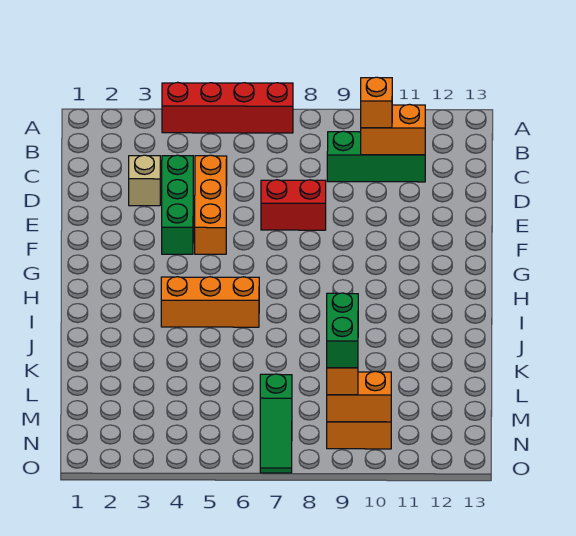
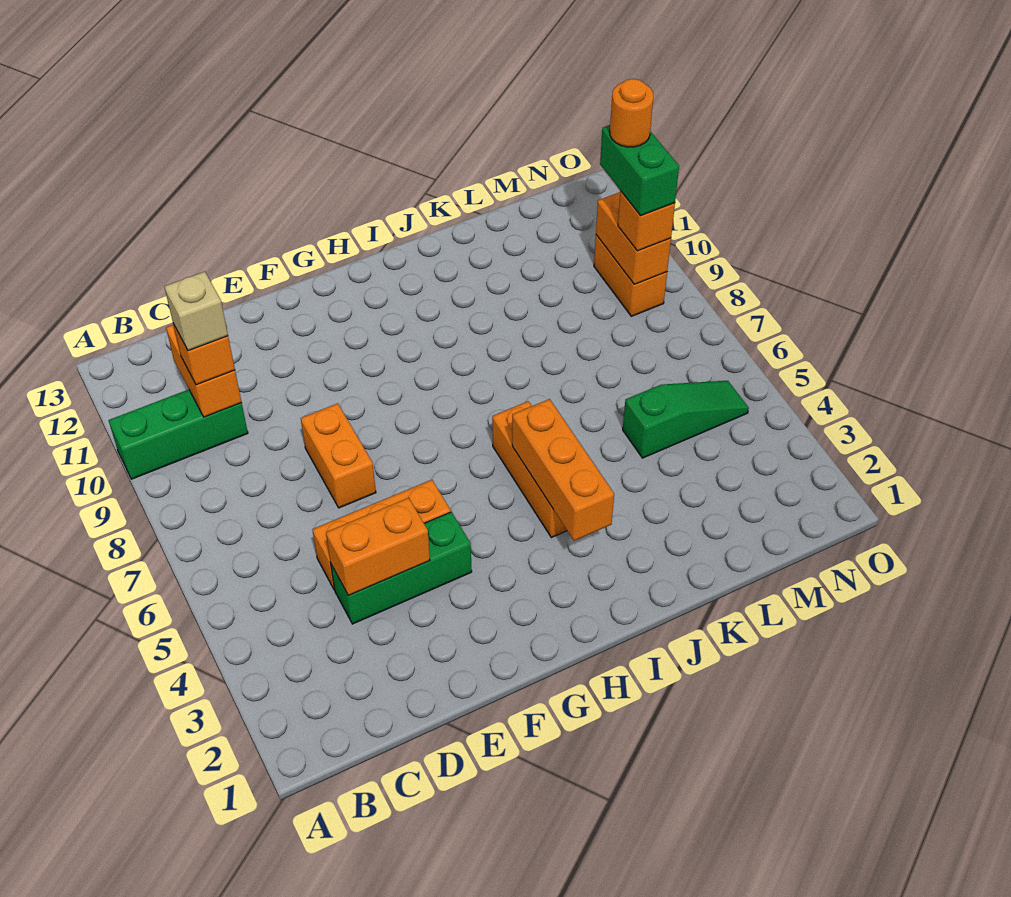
red brick A4:A7 level 1 -> none
green brick C9:C11 level 1 -> green brick A10:C10 level 1
tan brick D3 level 1 -> tan brick C10 level 4
none -> orange brick D4:E4 level 2
red brick E7:E8 level 1 -> orange brick E7:E8 level 1
none -> orange brick I3:I5 level 2
green slope M7:O7 level 1 top M -> green slope L5:N5 level 1 top L
green brick M9:N9 level 4 -> green brick N9:N10 level 4
none -> orange round brick N10 level 5

